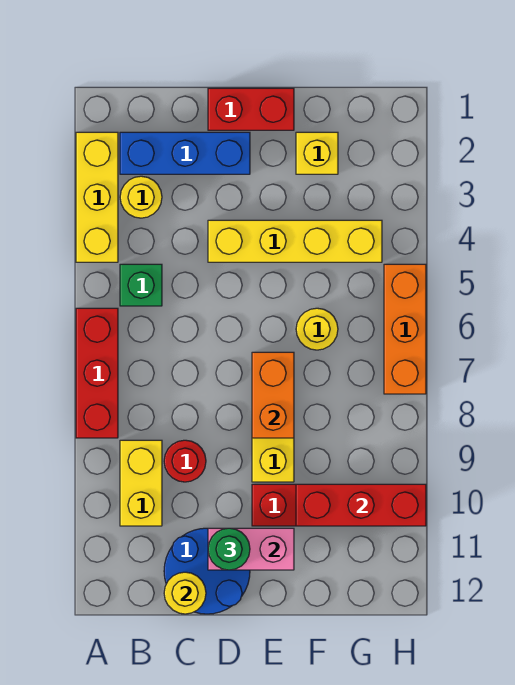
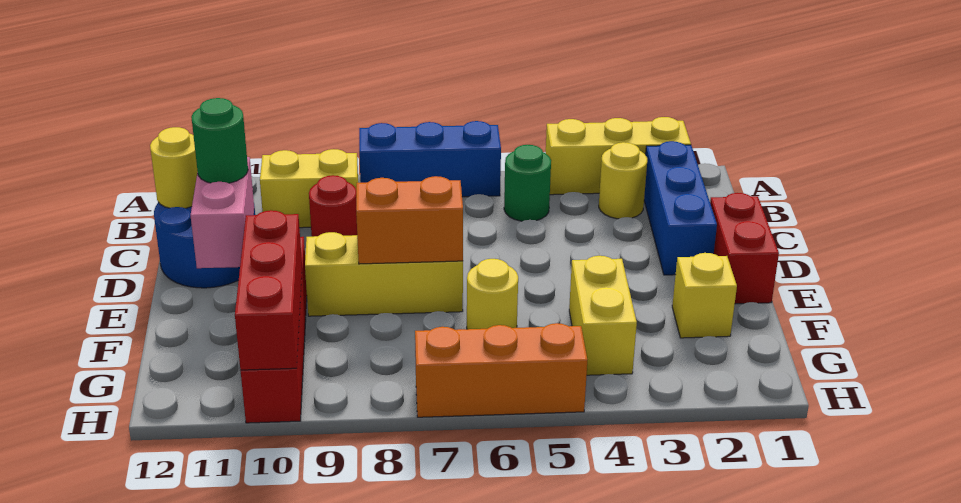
red brick A6:A8 level 1 -> blue brick A6:A8 level 1
green brick B5 level 1 -> green round brick B5 level 1
yellow brick D4:G4 level 1 -> yellow brick F4:G4 level 1

